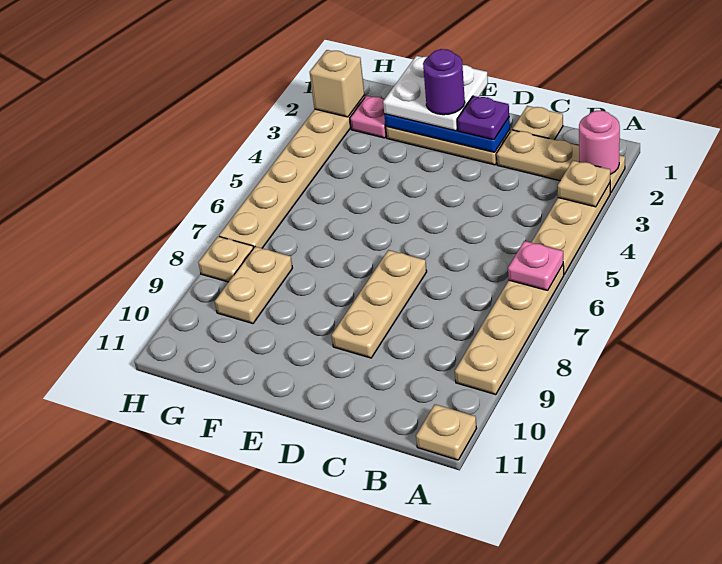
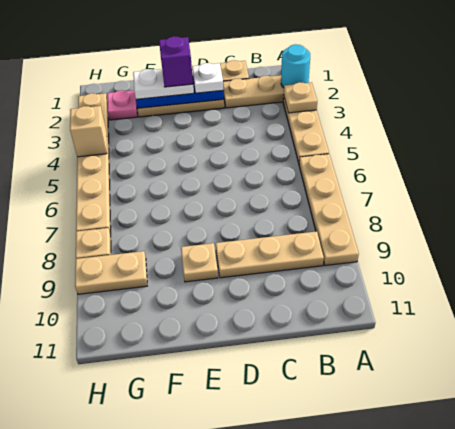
pink round brick A2 level 2 -> cyan round brick A2 level 2
pink plate A6 level 2 -> none
tan plate A11 level 1 -> tan plate E9 level 1
purple plate D2 level 3 -> white plate D2 level 3
tan plate D7:D9 level 1 -> tan plate B9:D9 level 1
white plate E1:F2 level 3 -> white plate E2:F2 level 3
purple round brick E2 level 4 -> purple brick E2 level 4
tan plate G8:G9 level 1 -> tan plate G9:H9 level 1
tan brick H2 level 2 -> tan brick H4 level 2

